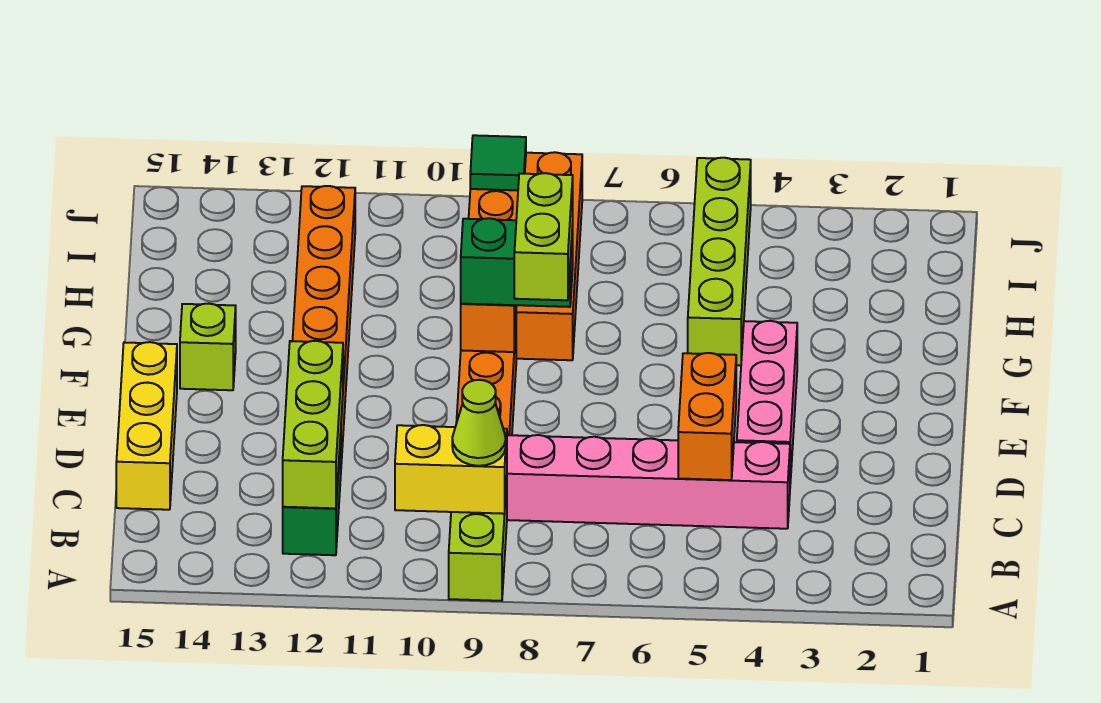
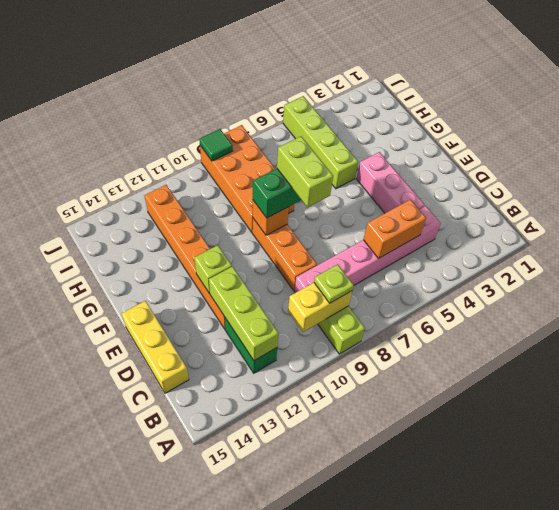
lime cone B9 level 3 -> lime plate B9 level 3
orange brick C5:D5 level 2 -> orange brick C5:C6 level 2
lime brick F14 level 1 -> lime brick E12 level 2

